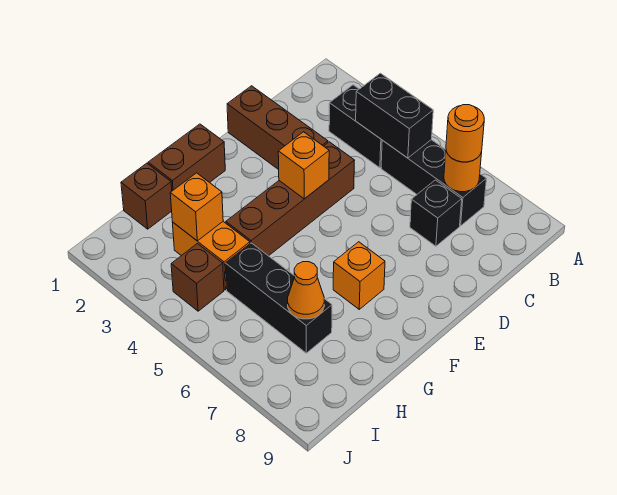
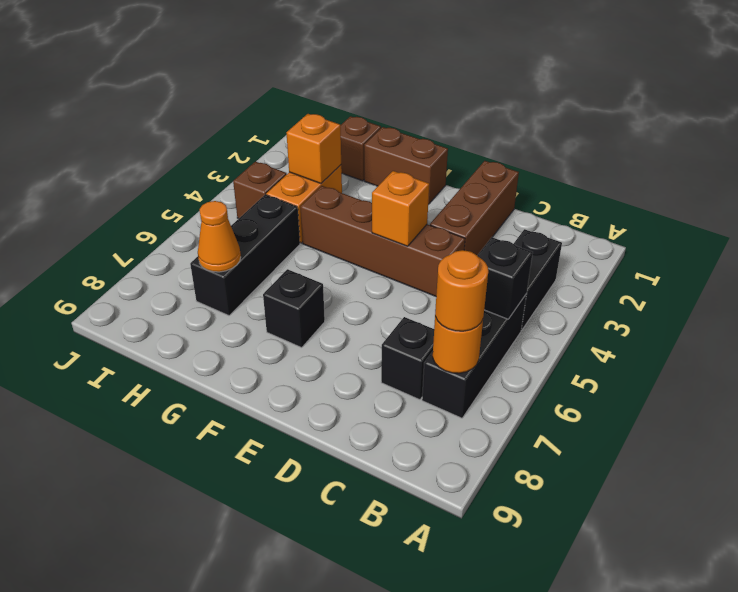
black brick B4:B5 level 2 -> black brick B5 level 2
orange brick F7 level 1 -> black brick F7 level 1

